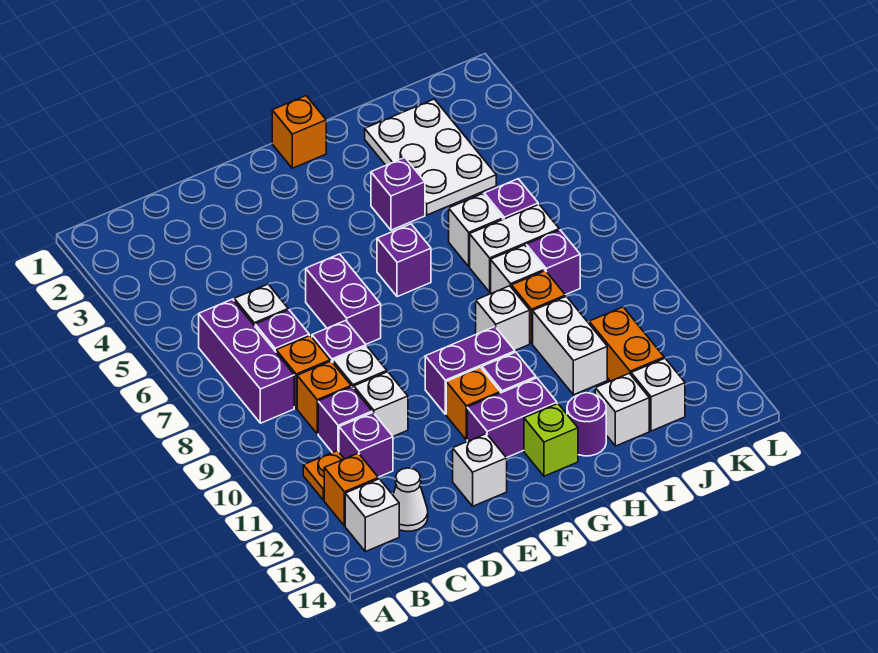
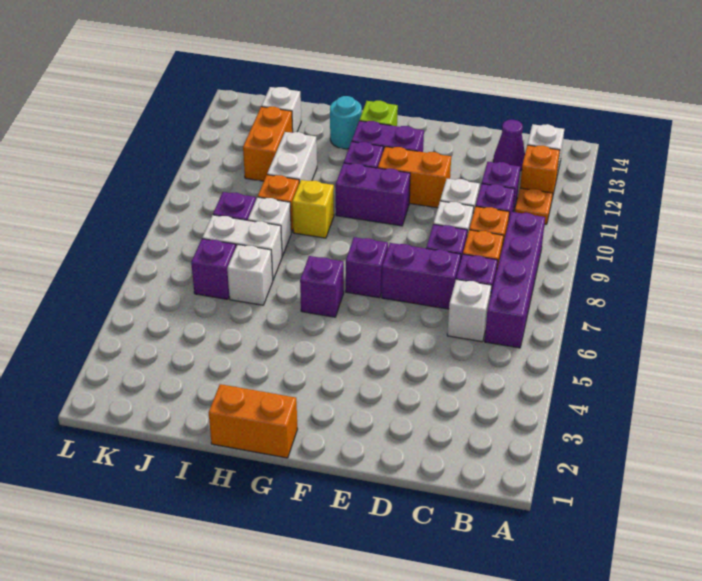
purple brick B6:B8 level 1 -> purple brick B6:B9 level 1
white cone C13 level 1 -> purple cone C13 level 1
purple brick E6:E7 level 1 -> purple brick D7:E7 level 1
white brick E13 level 1 -> none
orange brick F11 level 1 -> orange brick E11:F11 level 1
orange brick G1 level 1 -> orange brick G1:H1 level 1
purple brick H4 level 1 -> purple brick F7 level 1
white brick H9 level 1 -> yellow brick H9 level 1
purple round brick H13 level 1 -> cyan round brick H13 level 1
white plate I2:J4 level 1 -> none
white brick I13 level 1 -> none

